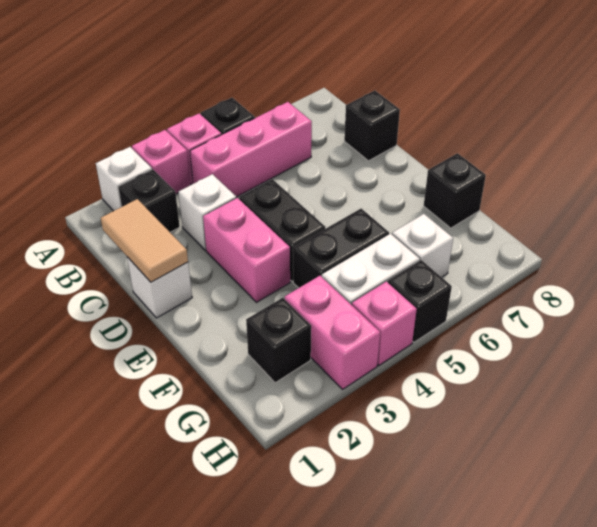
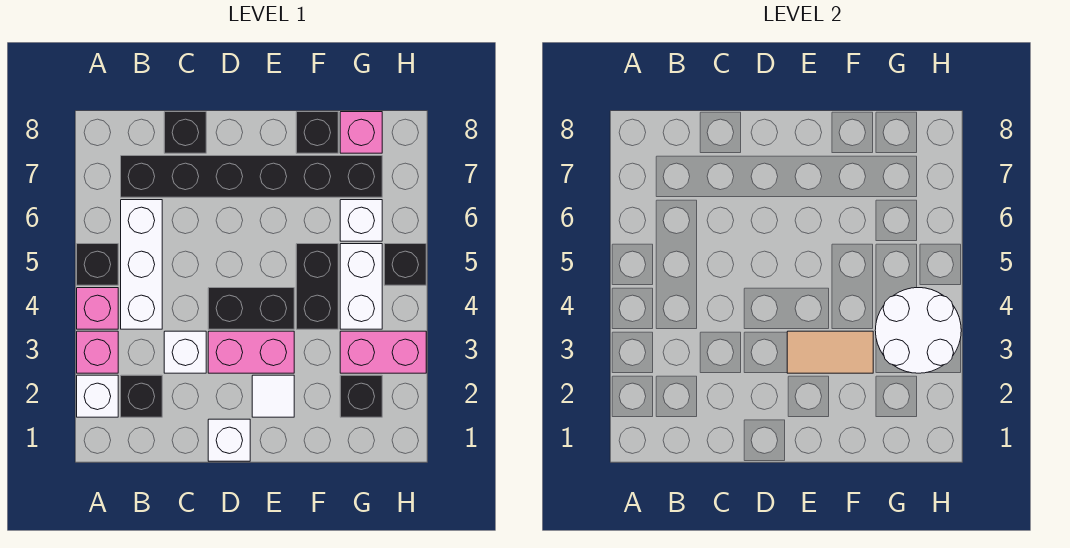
pink brick B4:B6 level 1 -> white brick B4:B6 level 1
none -> black brick B7:G7 level 1
tan tile C1:D1 level 2 -> tan tile E3:F3 level 2
none -> white tile E2 level 1
none -> white round brick G3:H4 level 2
pink brick H4 level 1 -> pink brick G8 level 1

